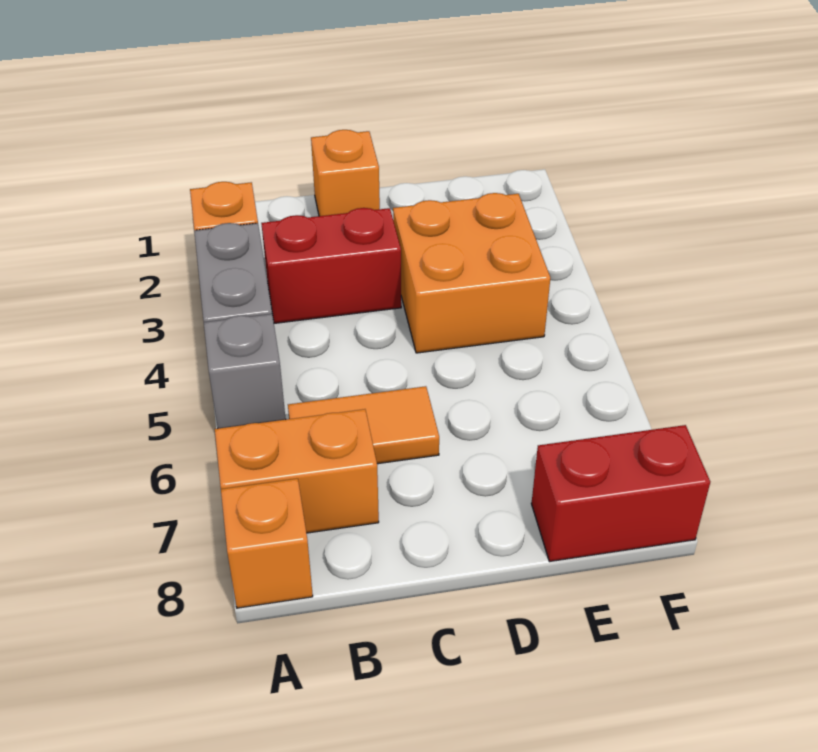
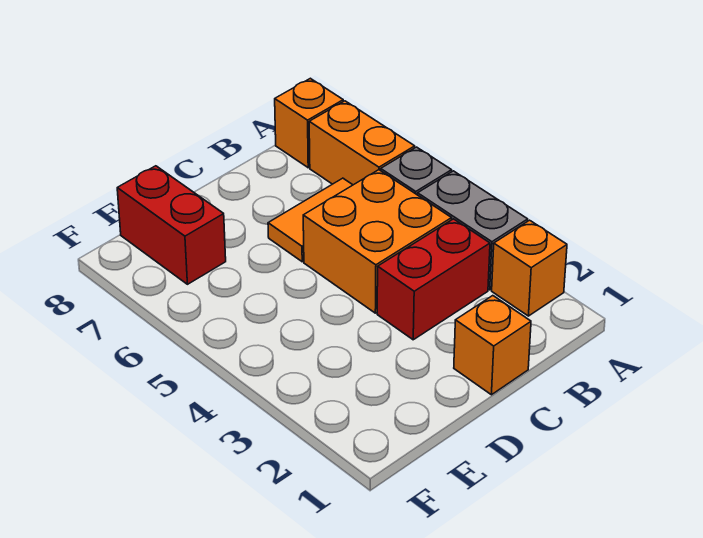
orange brick A7:B7 level 1 -> orange brick A6:A7 level 1
orange brick D3:E4 level 1 -> orange brick B4:C5 level 1
red brick E8:F8 level 1 -> red brick E7:E8 level 1

